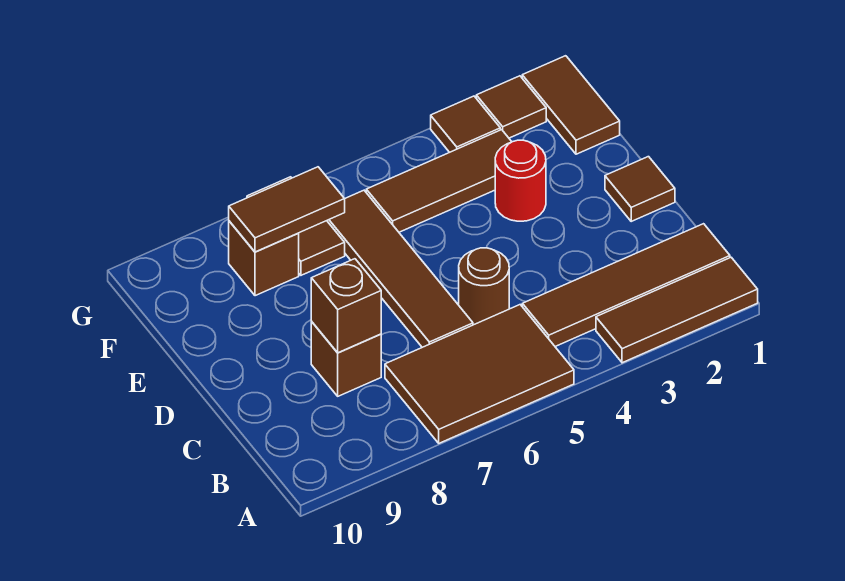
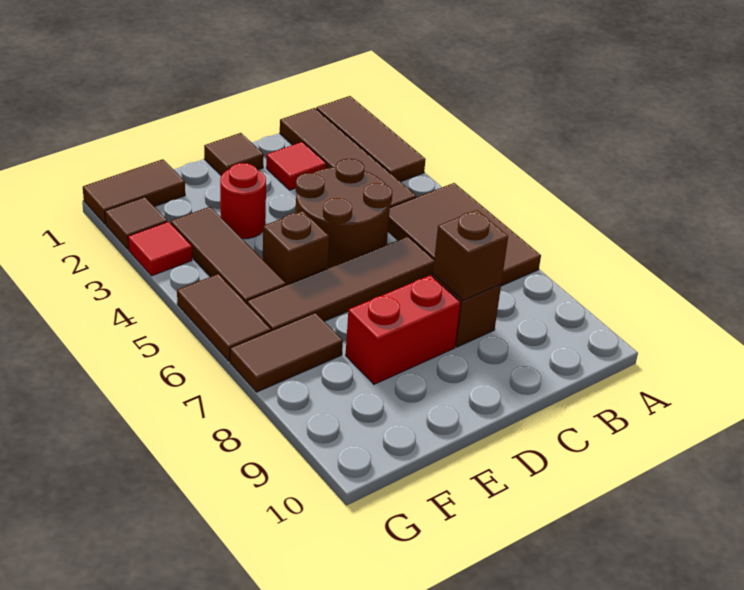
none -> red tile C2 level 1
brown round brick C5 level 1 -> brown round brick C4:D5 level 1
none -> red brick D8:E8 level 1
brown tile F7:F8 level 2 -> brown tile G5:G6 level 1
brown brick F8 level 1 -> brown brick E5 level 1
brown tile G3 level 1 -> red tile G3 level 1

